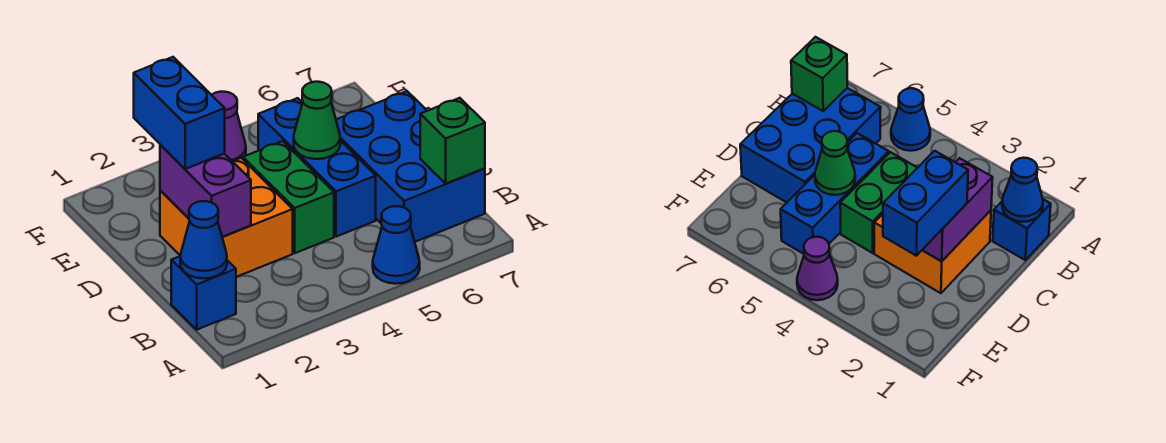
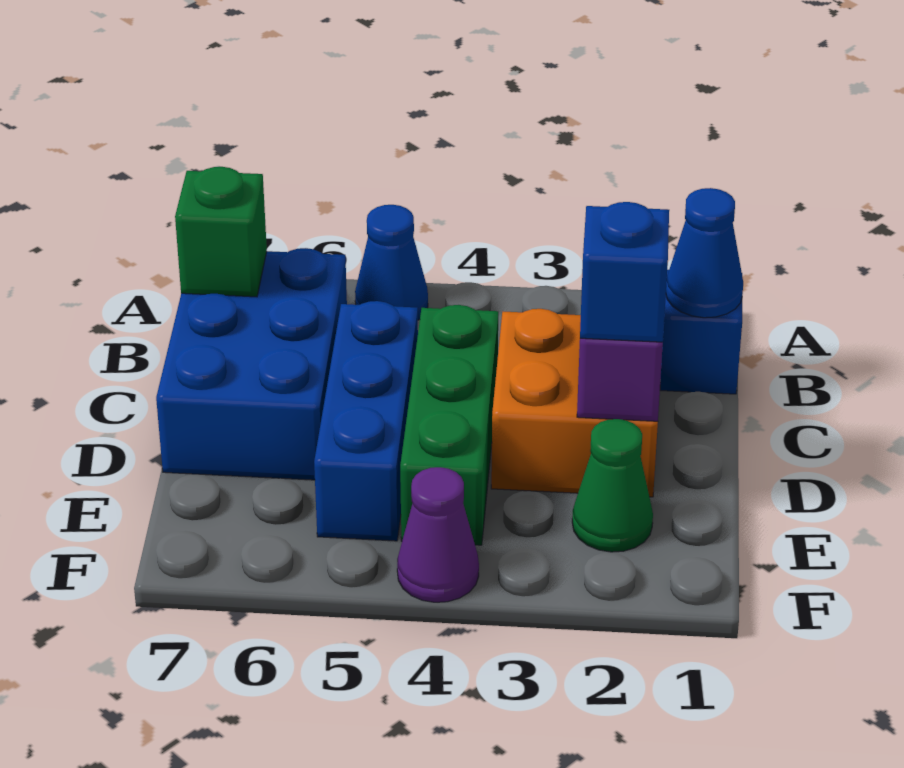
green brick C4:D4 level 1 -> green brick C4:E4 level 1
blue brick D2:E2 level 3 -> blue brick D2 level 3
green cone D5 level 2 -> green cone E2 level 1

